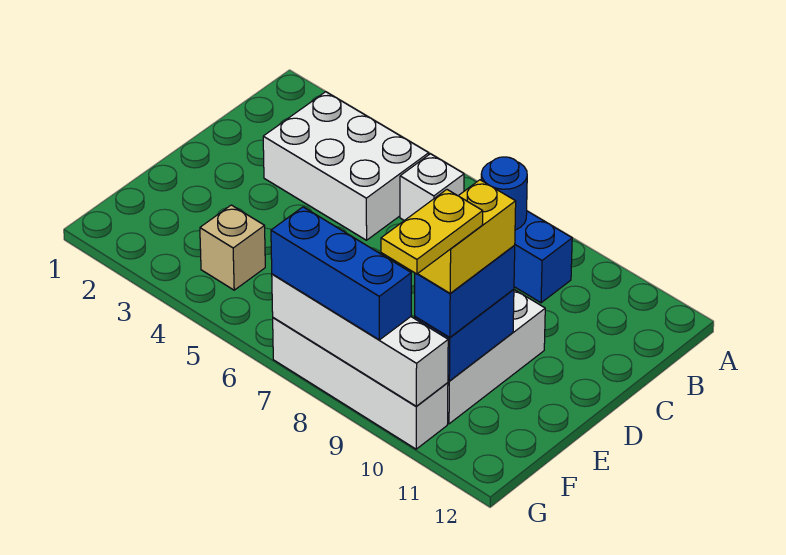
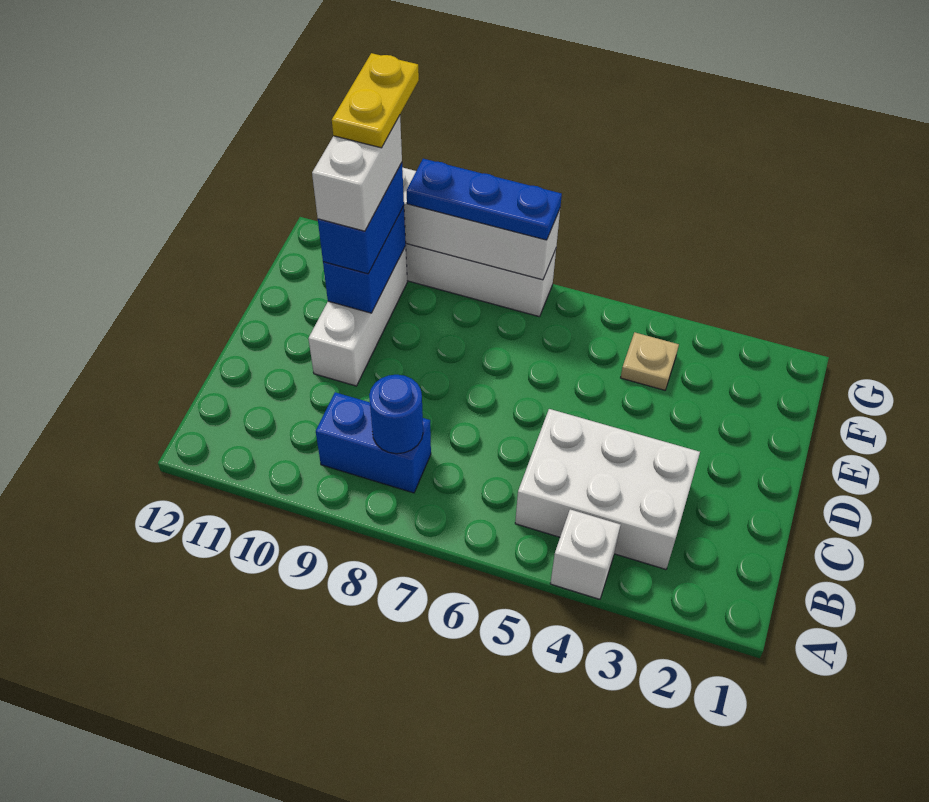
white brick B6 level 1 -> white brick A4 level 1
yellow brick E10:F10 level 4 -> white brick E10:F10 level 4
tan brick F4 level 1 -> tan plate F4 level 1
blue brick G7:G9 level 3 -> blue plate G7:G9 level 3

